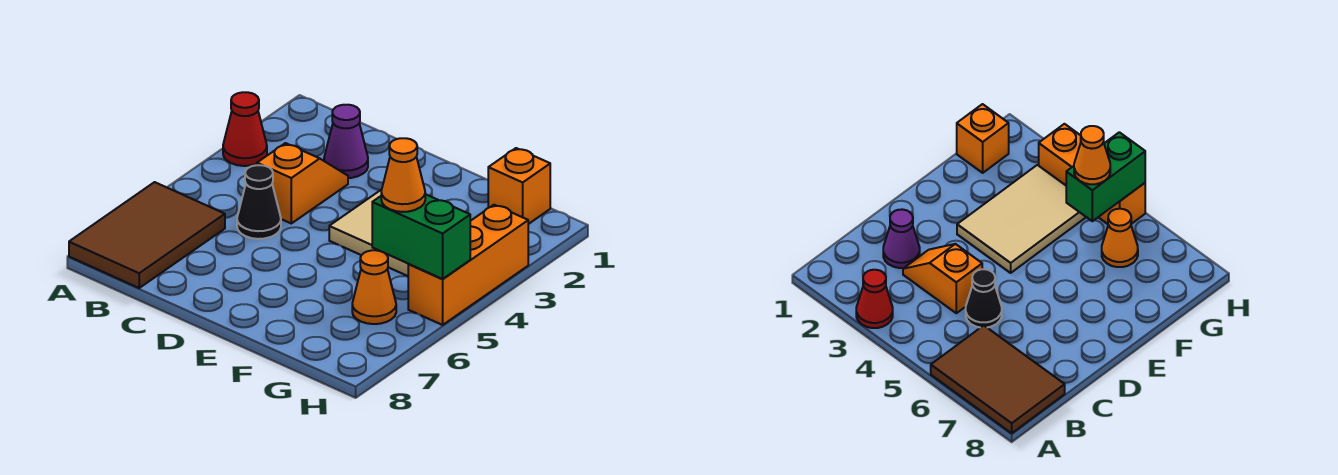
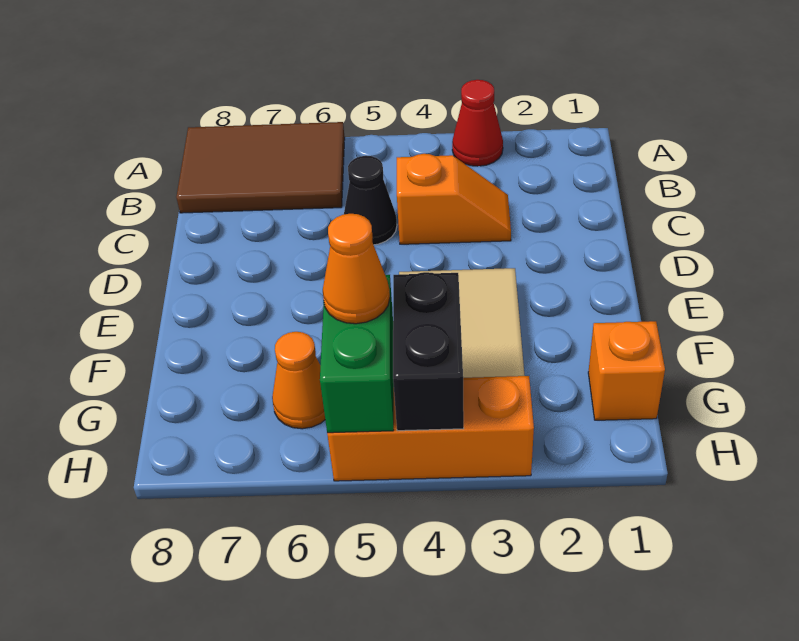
purple cone C2 level 1 -> none
none -> black brick G4:H4 level 2

